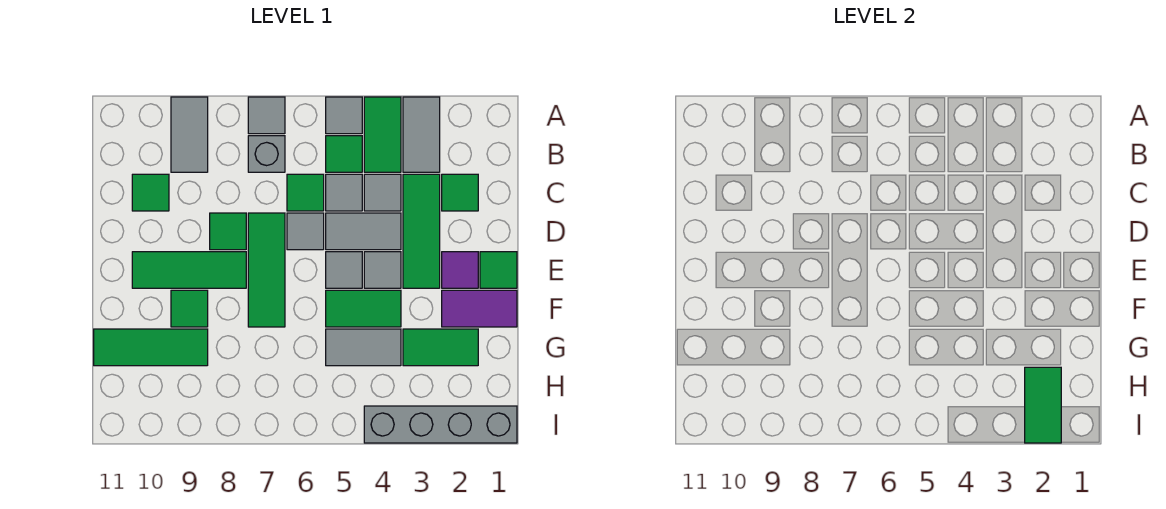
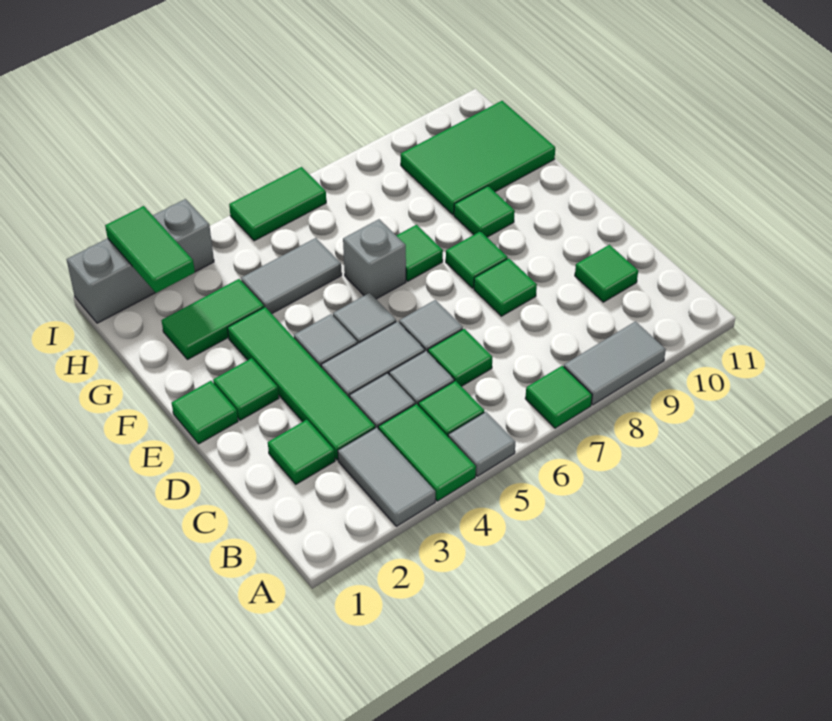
grey tile A7 level 1 -> green tile A7 level 1
grey tile A9:B9 level 1 -> grey tile A8:A9 level 1
grey brick B7 level 1 -> grey brick F6 level 1
green tile C3:E3 level 1 -> green tile C3:F3 level 1
green tile D7:F7 level 1 -> green tile F7 level 1
purple tile E2 level 1 -> green tile E2 level 1
green tile E8:E10 level 1 -> green tile E8 level 1
purple tile F1:F2 level 1 -> none
green tile F4:F5 level 1 -> green tile I5:I6 level 1
green tile G9:G11 level 1 -> green tile G9:H11 level 1
grey brick I1:I4 level 1 -> grey brick I1:I3 level 1

